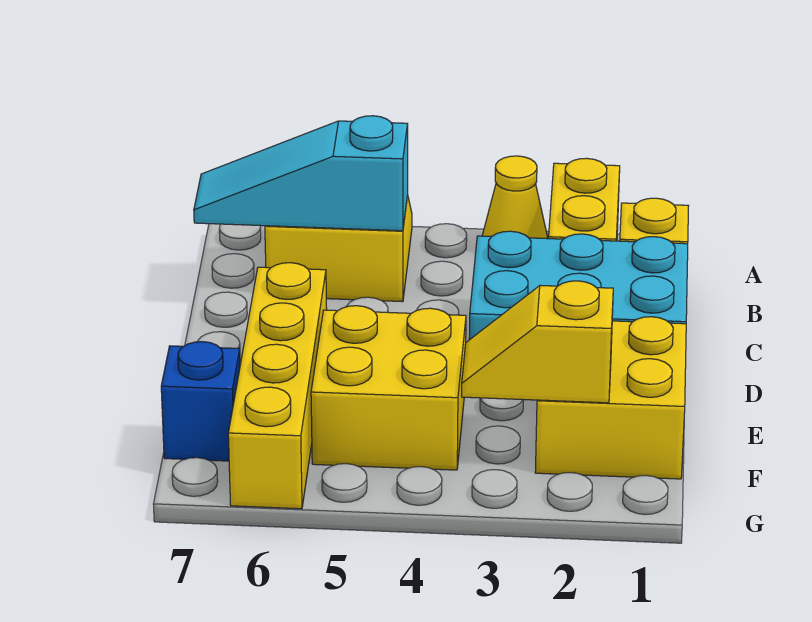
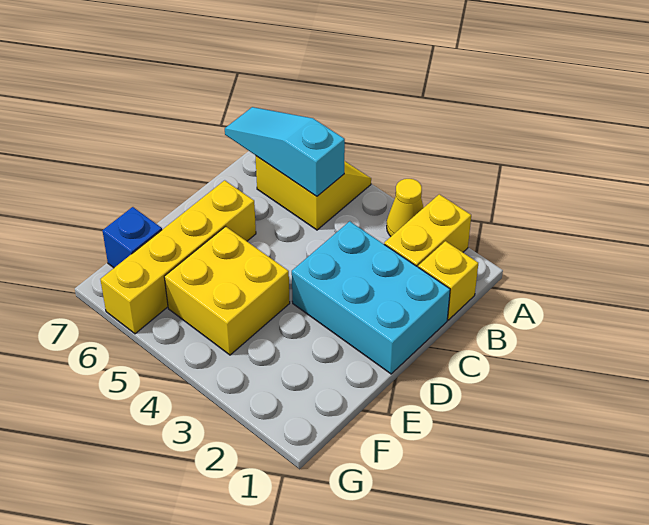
yellow brick E1:F2 level 1 -> none
yellow slope F2:F3 level 2 top 2 -> none

